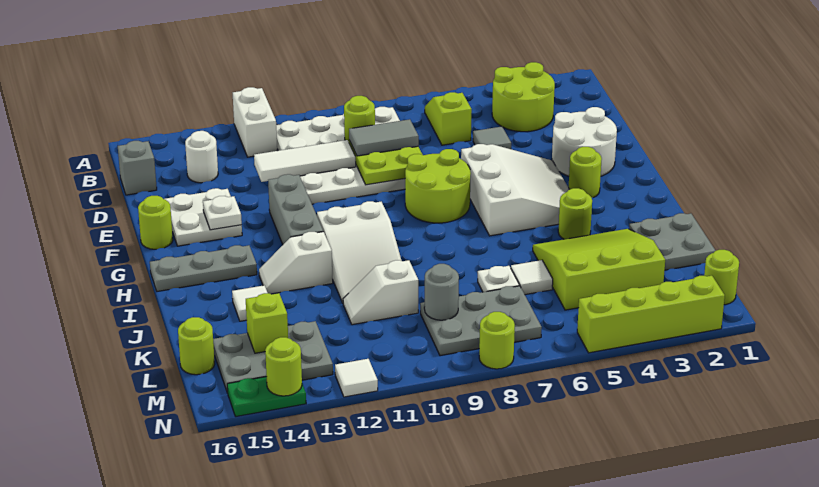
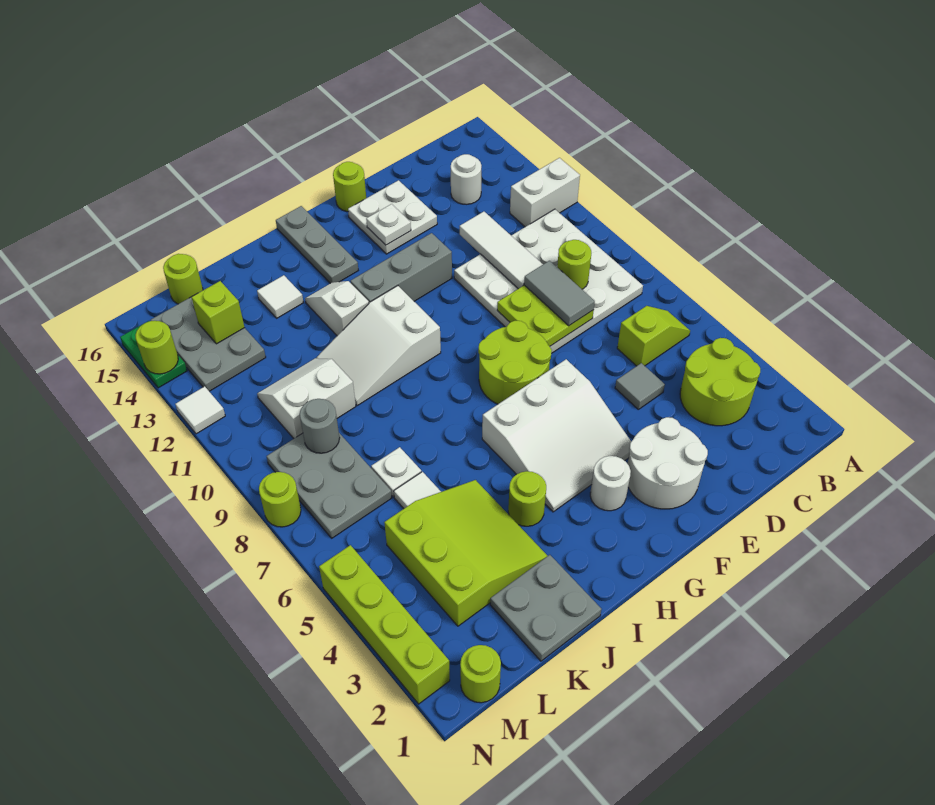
grey brick C16 level 1 -> none
lime round brick G3 level 1 -> white round brick G3 level 1
white slope K10:K11 level 1 top 10 -> white slope K10:L11 level 1 top 10

